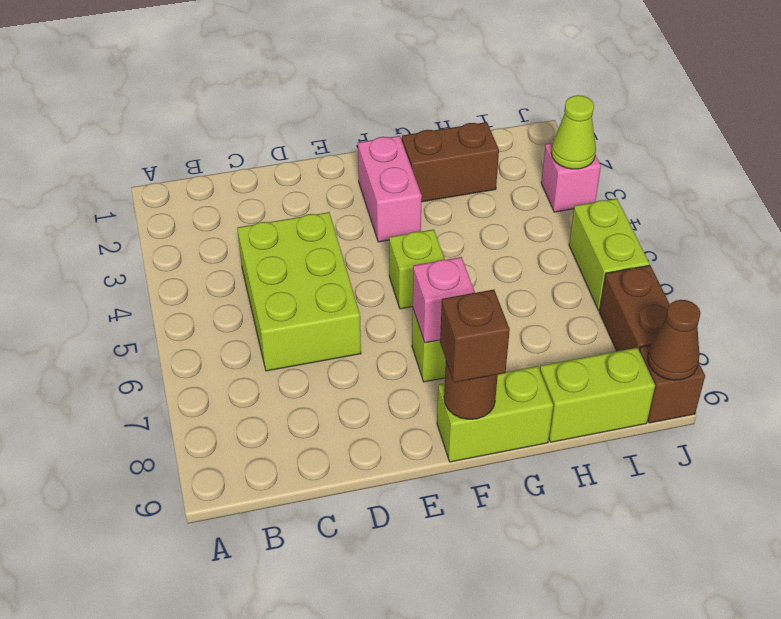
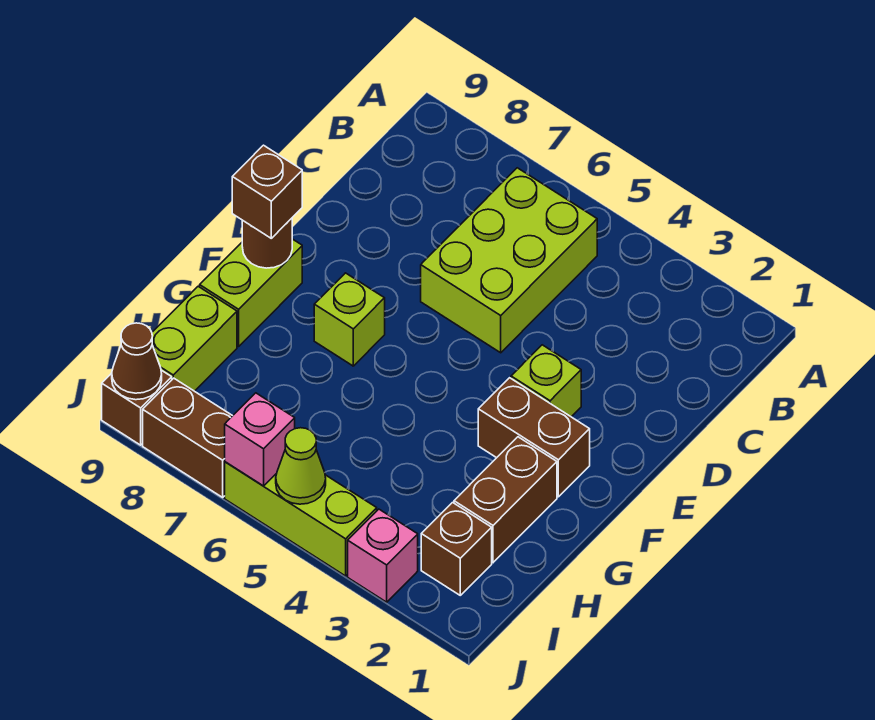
lime brick C4:D6 level 1 -> lime brick B5:D6 level 1
pink brick F2:F3 level 1 -> brown brick F2:F3 level 1
lime brick F5 level 1 -> lime brick E3 level 1
pink brick F7 level 2 -> pink brick J6 level 2
none -> brown brick I2 level 1
lime cone J3 level 2 -> lime cone J5 level 2
lime brick J5:J6 level 1 -> lime brick J4:J6 level 1

